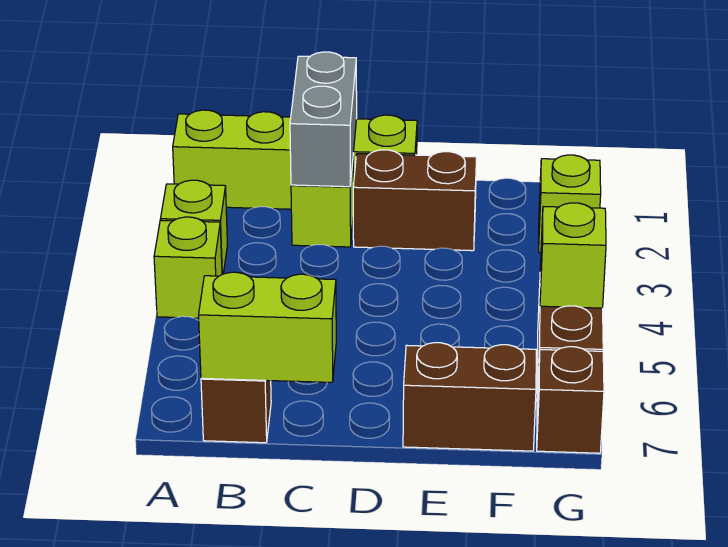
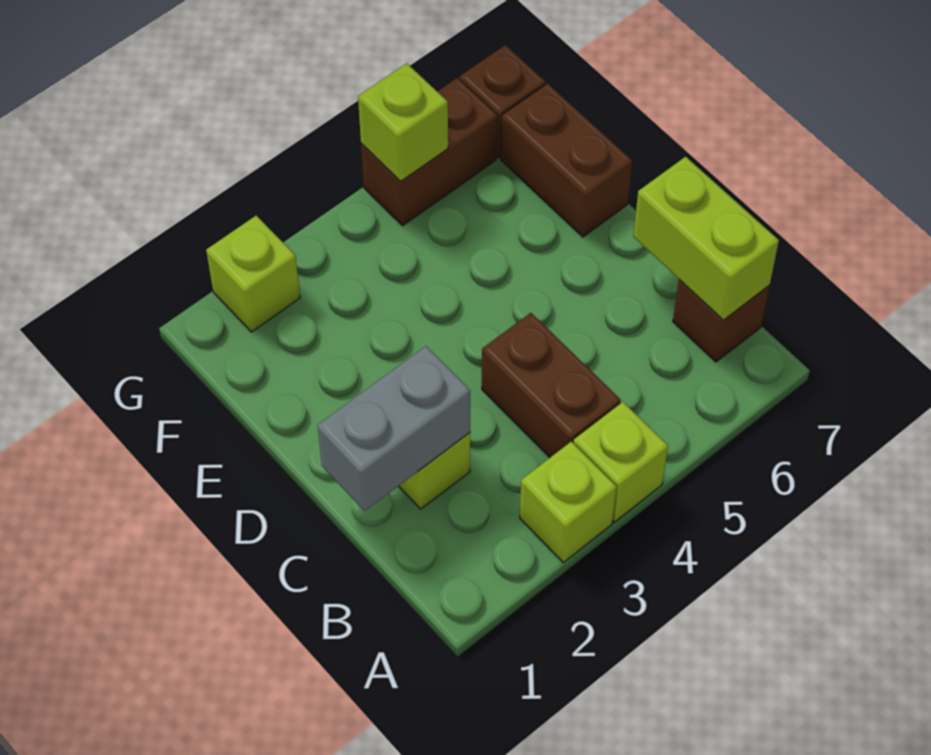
lime brick A1:D1 level 1 -> none
brown brick D2:E2 level 1 -> brown brick B4:C4 level 1

